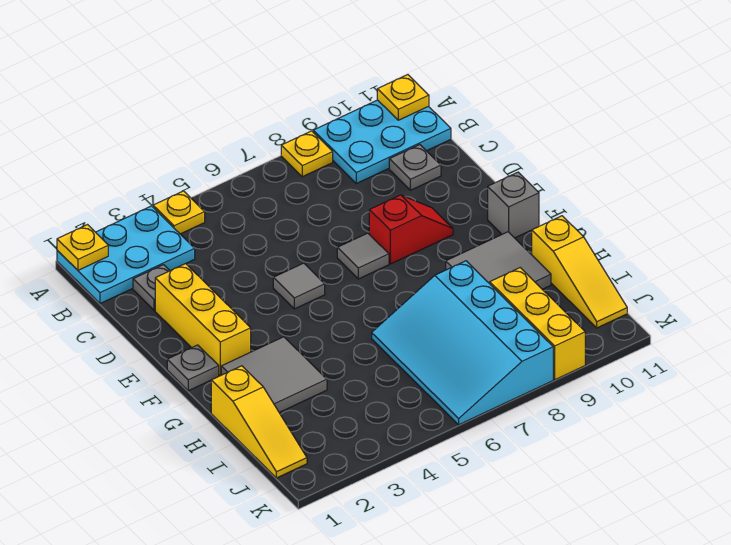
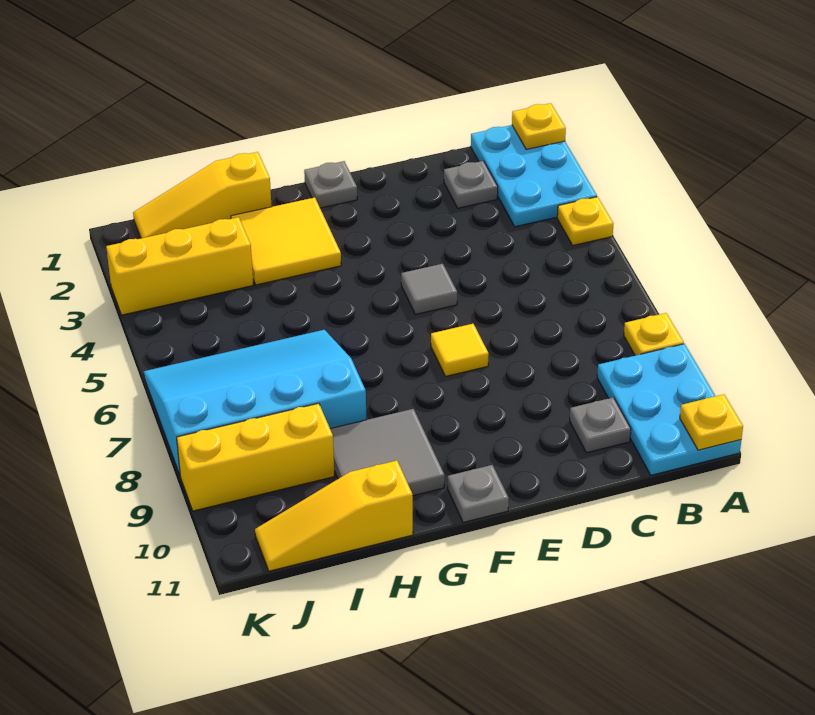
yellow brick D2:F2 level 1 -> yellow brick I3:K3 level 1
grey tile E7 level 1 -> yellow tile E7 level 1
red slope E8:E9 level 1 top 8 -> none
grey brick F11 level 1 -> grey plate F11 level 1
grey tile G2:H3 level 1 -> yellow tile G2:H3 level 1

